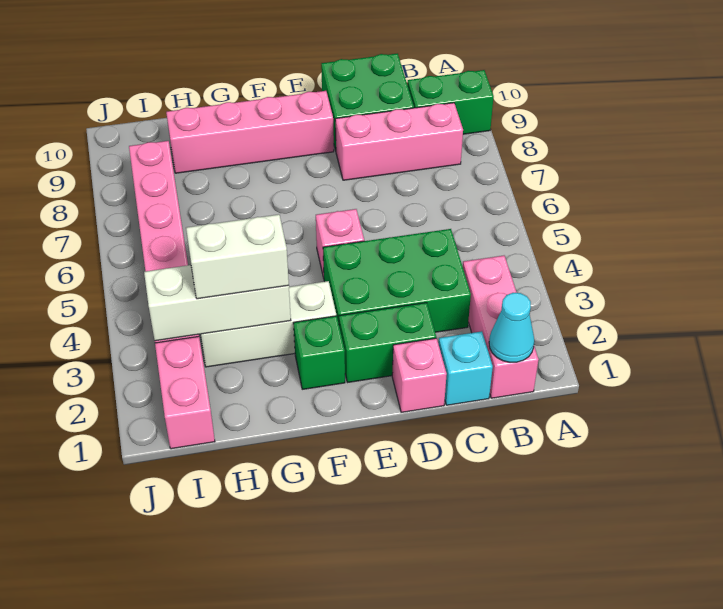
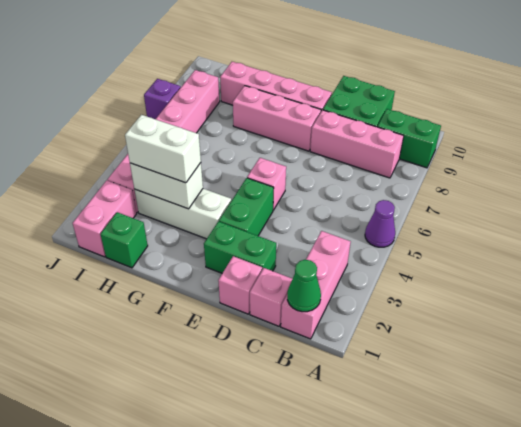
none -> purple cone A5 level 1
cyan cone B1 level 2 -> green cone B1 level 2
cyan brick C1 level 1 -> pink brick C1 level 1
green brick C3:E4 level 1 -> green brick E3:E4 level 1
none -> pink brick E8:G8 level 1
green brick F2 level 1 -> green brick H1 level 1
white brick G3:I3 level 2 -> white brick G3:H3 level 2
none -> purple brick J7 level 1

